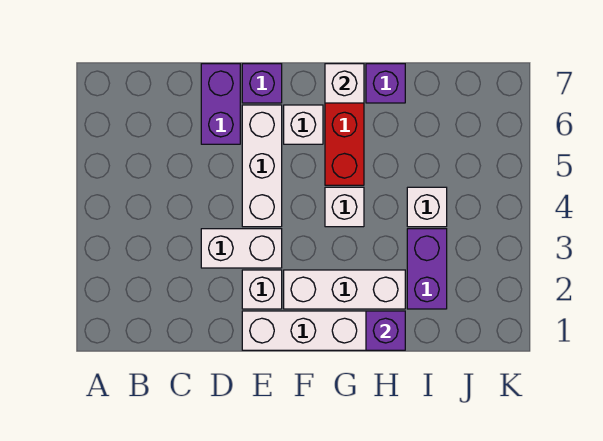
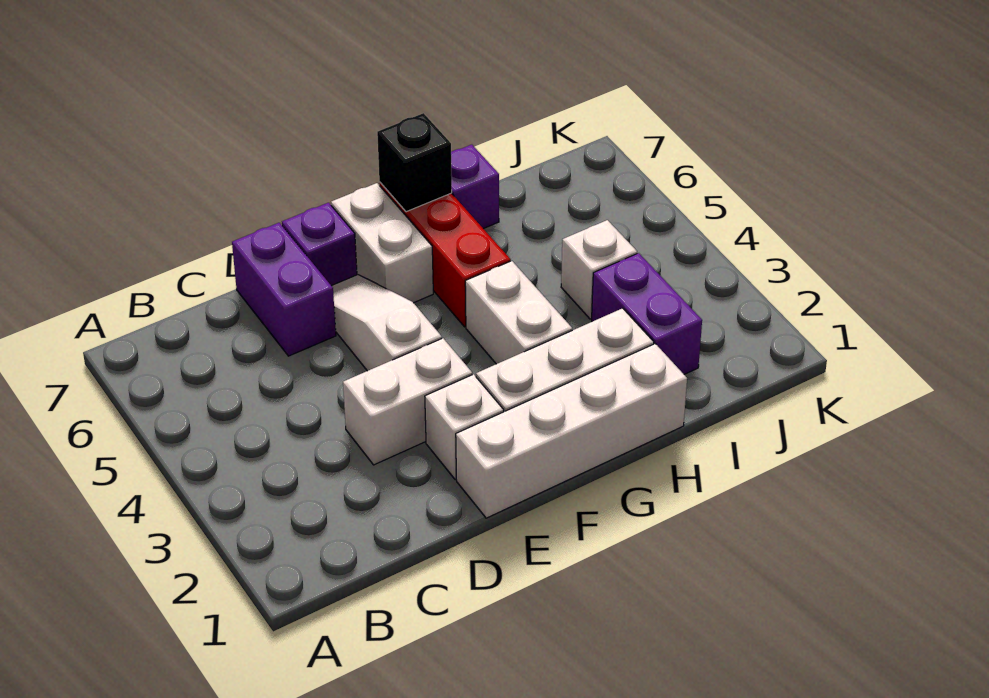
white brick E4:E6 level 1 -> white slope E4:E6 level 1 top 4
white brick F6 level 1 -> white brick F6:F7 level 1
white brick G4 level 1 -> white brick G3:G4 level 1
white brick G7 level 2 -> black brick G7 level 2
purple brick H1 level 2 -> none

